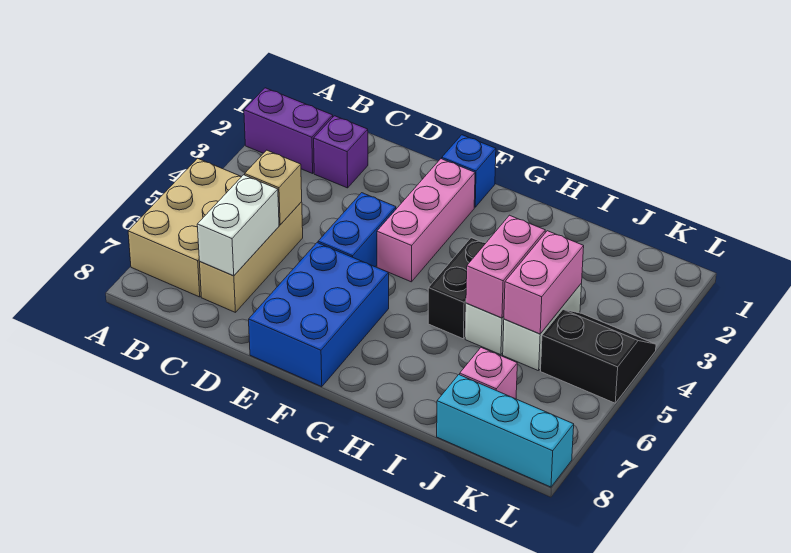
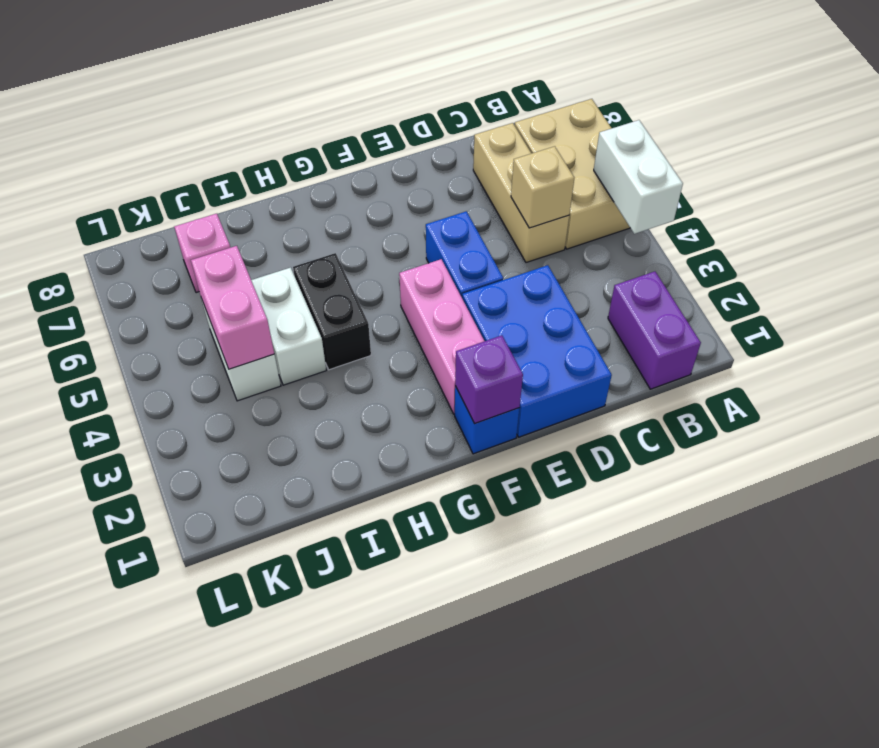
purple brick A2:B2 level 1 -> purple brick B1:B2 level 1
purple brick C2 level 1 -> purple brick F1 level 2
white brick C6:C7 level 2 -> white brick A4:A5 level 2
blue brick E6:F8 level 1 -> blue brick D1:E3 level 1
pink brick I4:I5 level 2 -> none
cyan brick J8:L8 level 1 -> none
black slope K4:L5 level 1 top 5 -> none

